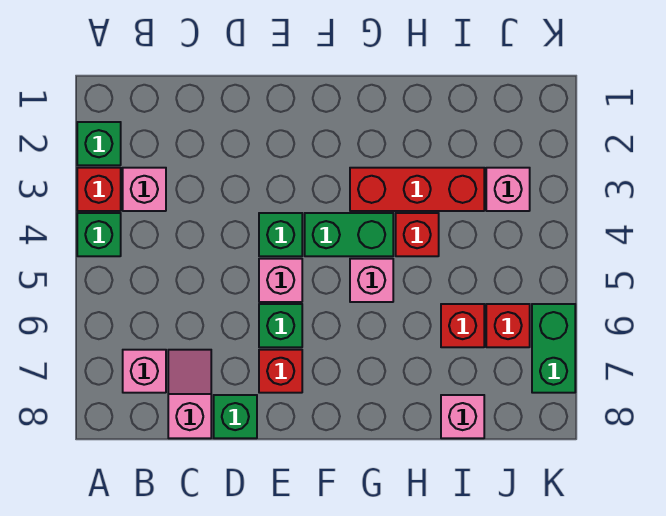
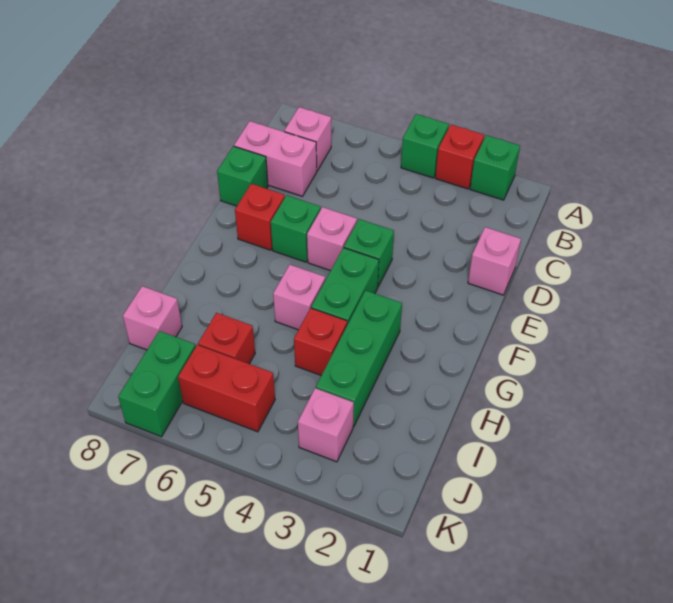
pink brick B3 level 1 -> pink brick D1 level 1
pink slope C7:C8 level 1 top 8 -> pink brick C7:C8 level 1
red brick G3:I3 level 1 -> green brick G3:I3 level 1
red brick J6 level 1 -> red brick J5:J6 level 1
green brick K6:K7 level 1 -> green brick J7:K7 level 1

